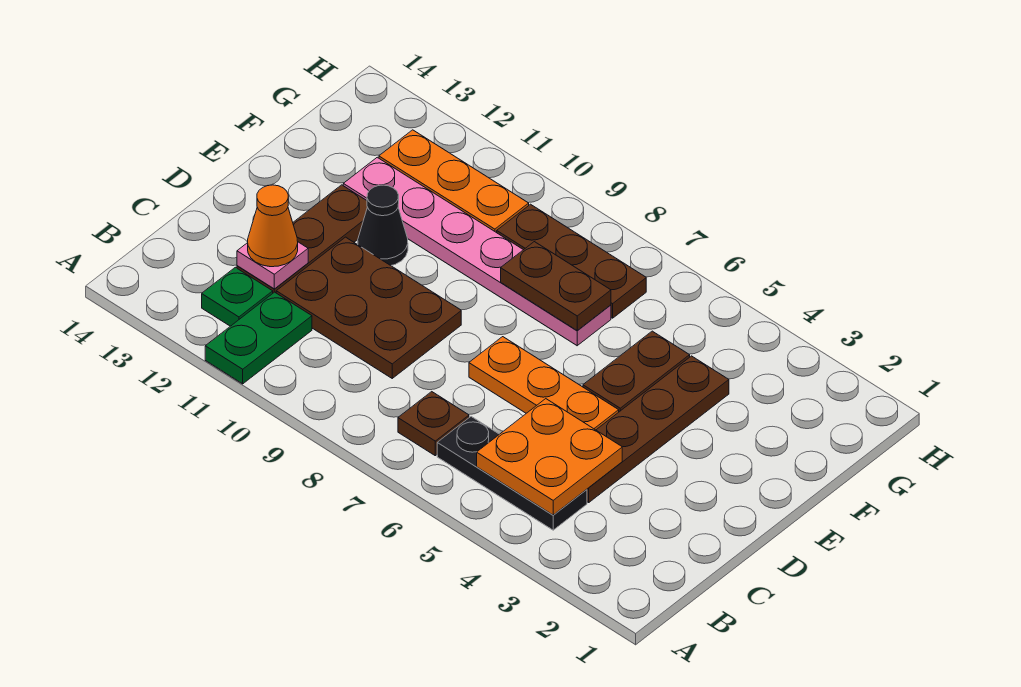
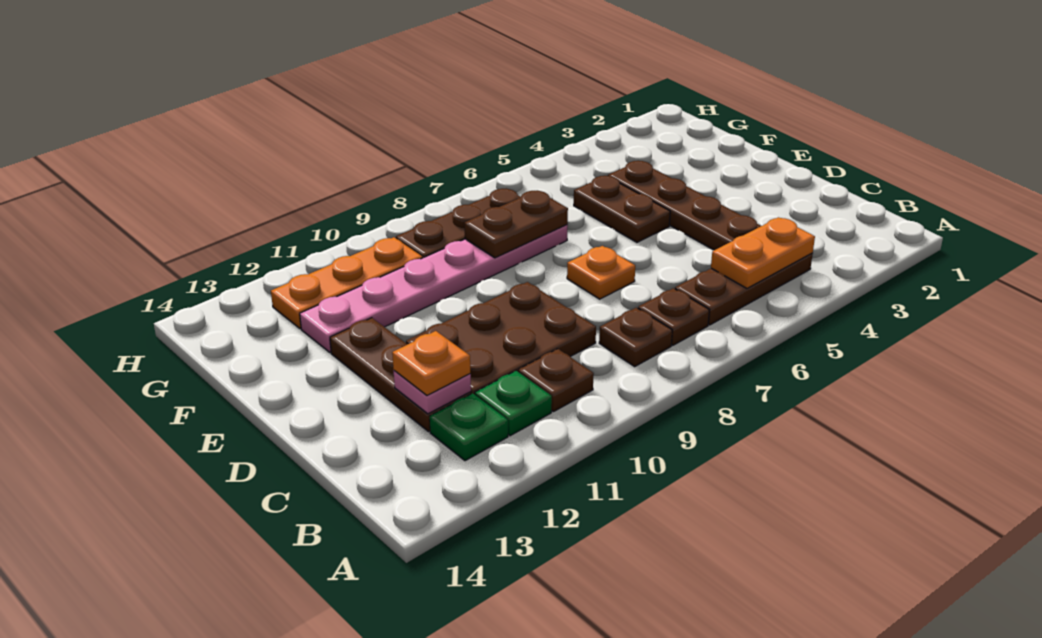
green plate A11:B11 level 1 -> green plate B11 level 1
black plate B4:B6 level 1 -> brown plate B4:B6 level 1
orange plate B4:C5 level 2 -> orange plate B4:B5 level 2
none -> brown plate B8 level 1
none -> brown plate B10 level 1
orange cone C12 level 3 -> orange plate C12 level 3
orange plate D5:D7 level 1 -> orange plate D7 level 1
black cone E11 level 1 -> none

